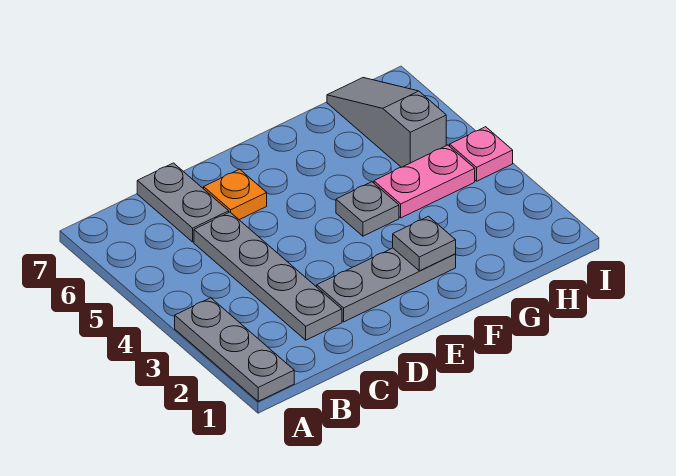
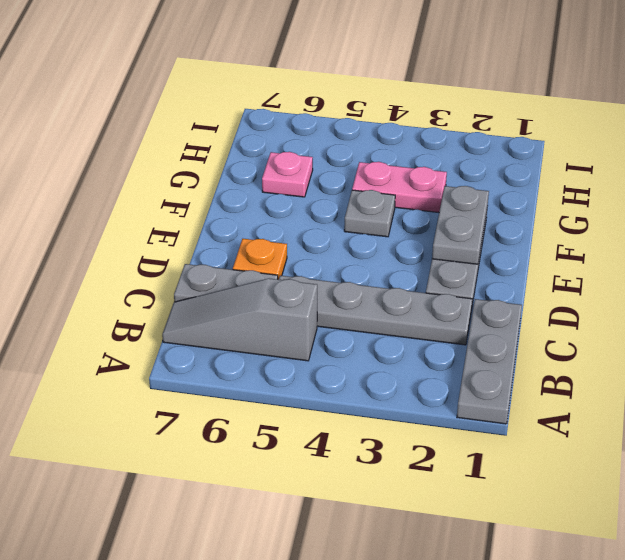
grey plate A1:A3 level 1 -> grey plate A1:C1 level 1
grey plate F2 level 2 -> grey plate E2:F2 level 2
pink plate G4:H4 level 1 -> pink plate G3:G4 level 1
grey slope H5:H7 level 1 top 5 -> grey slope B5:B7 level 1 top 5
pink plate I4 level 1 -> pink plate G6 level 1

